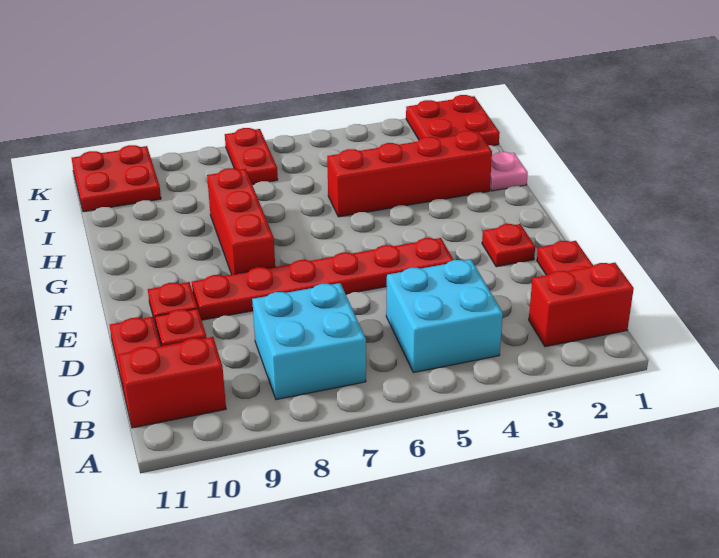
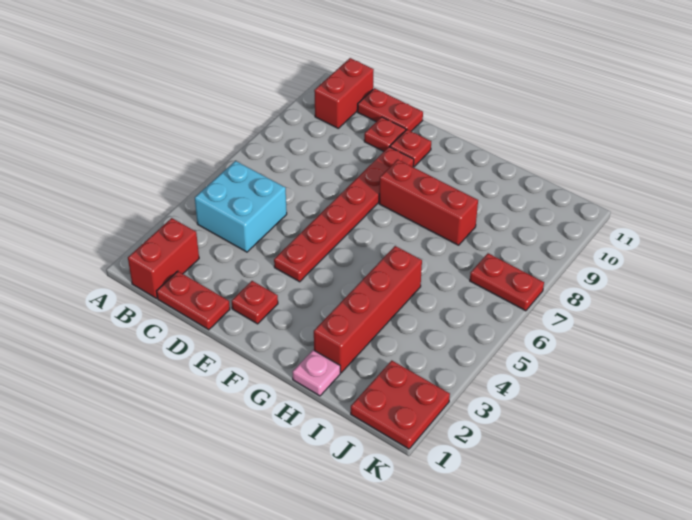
cyan brick B7:C8 level 1 -> none
red plate J10:K11 level 1 -> none

